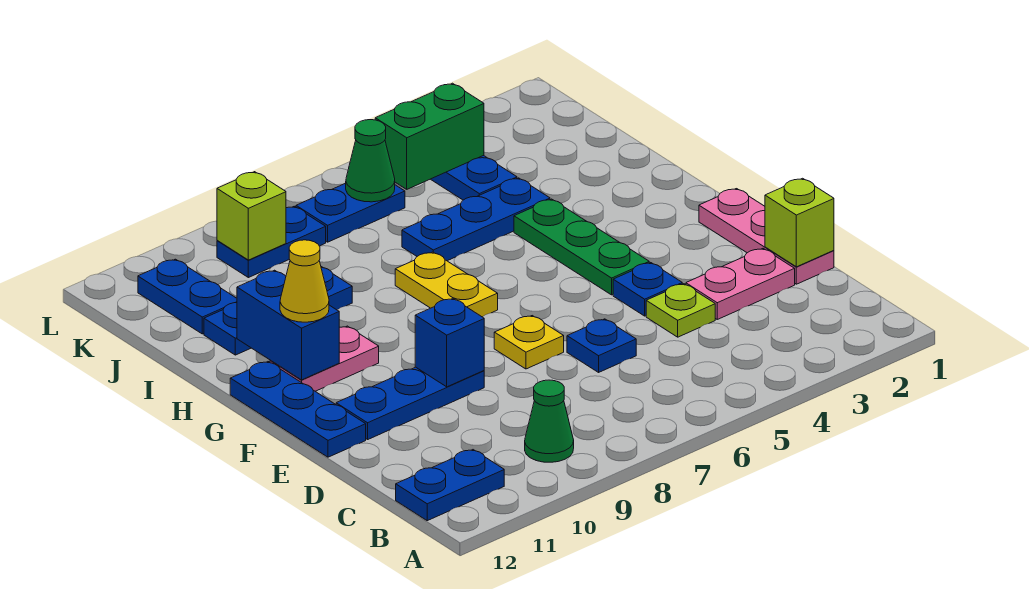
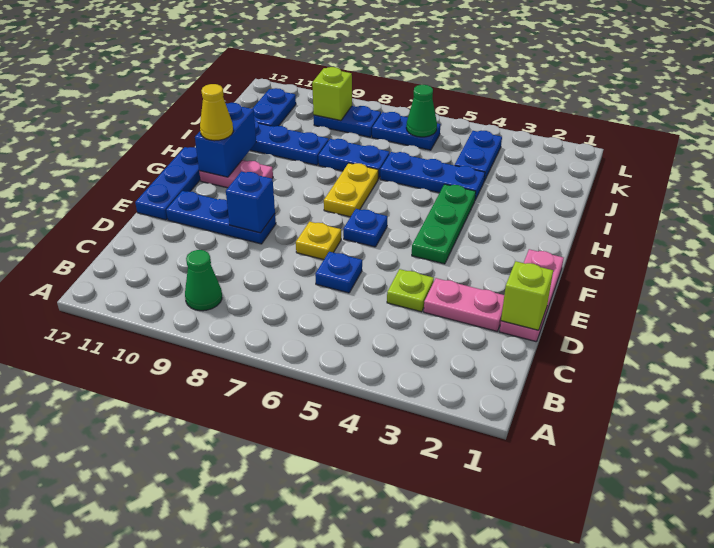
blue plate B11:B12 level 1 -> blue plate I7:I8 level 1
blue plate E4 level 1 -> blue plate F6 level 1
green brick K4:K5 level 2 -> none

